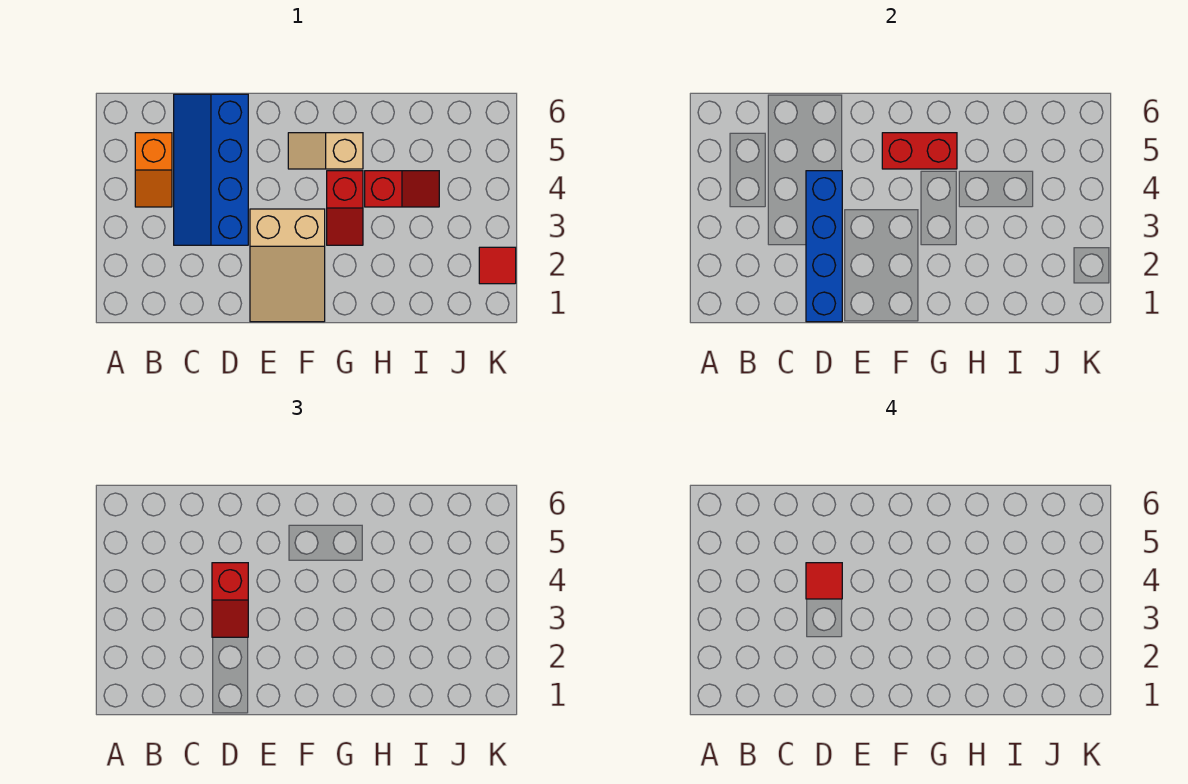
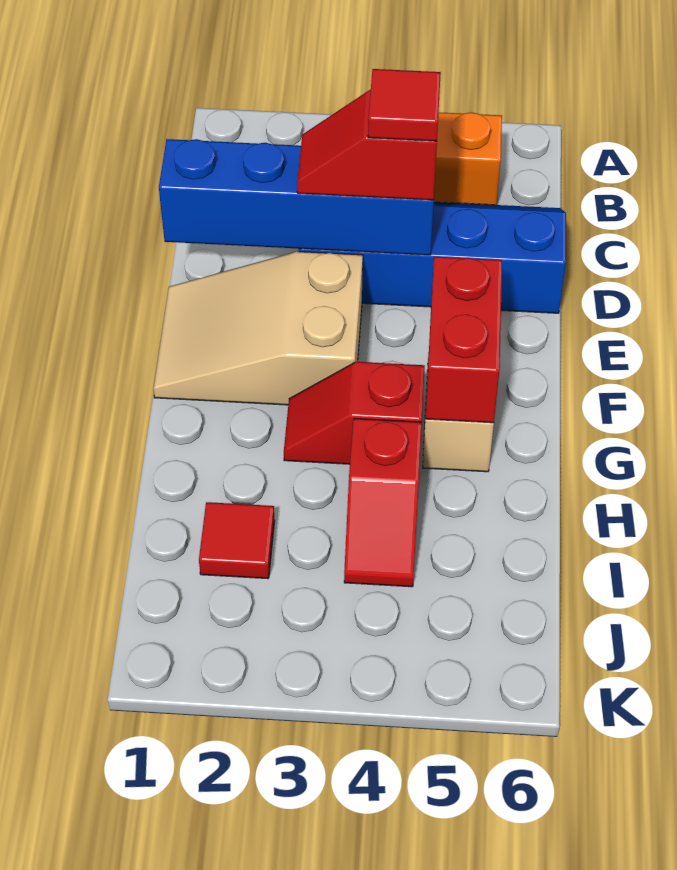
red tile K2 level 1 -> red tile I2 level 1

